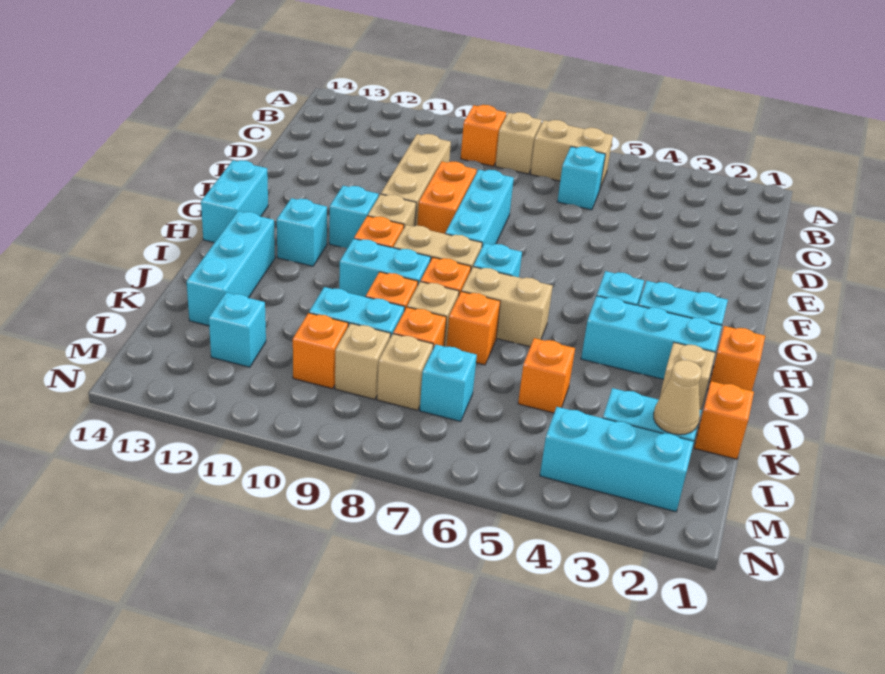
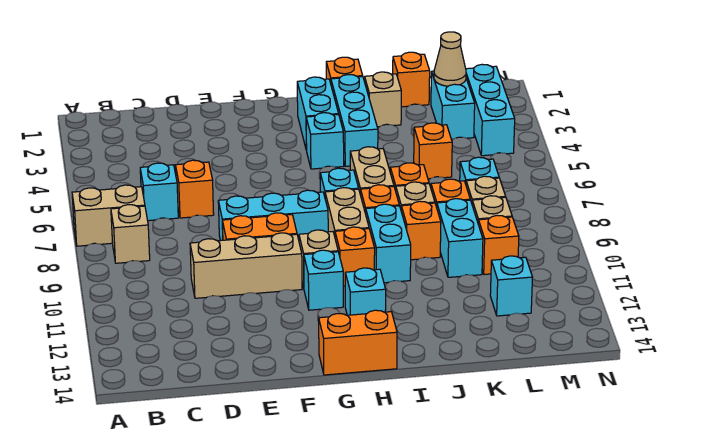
tan brick B6:B7 level 1 -> tan brick A7:B7 level 1
orange brick B9 level 1 -> orange brick D6 level 1
cyan brick G14:H14 level 1 -> orange brick G14:H14 level 1
cyan brick I13:K13 level 1 -> none

